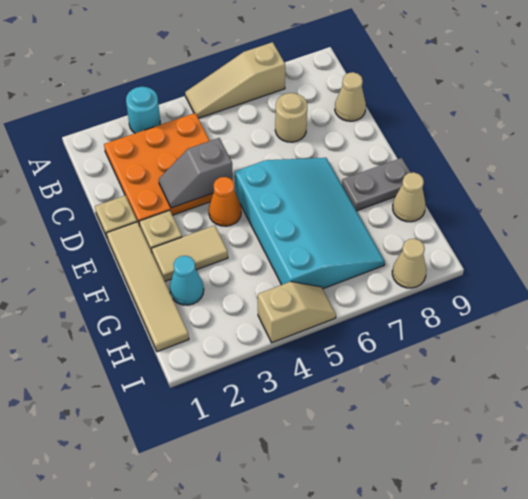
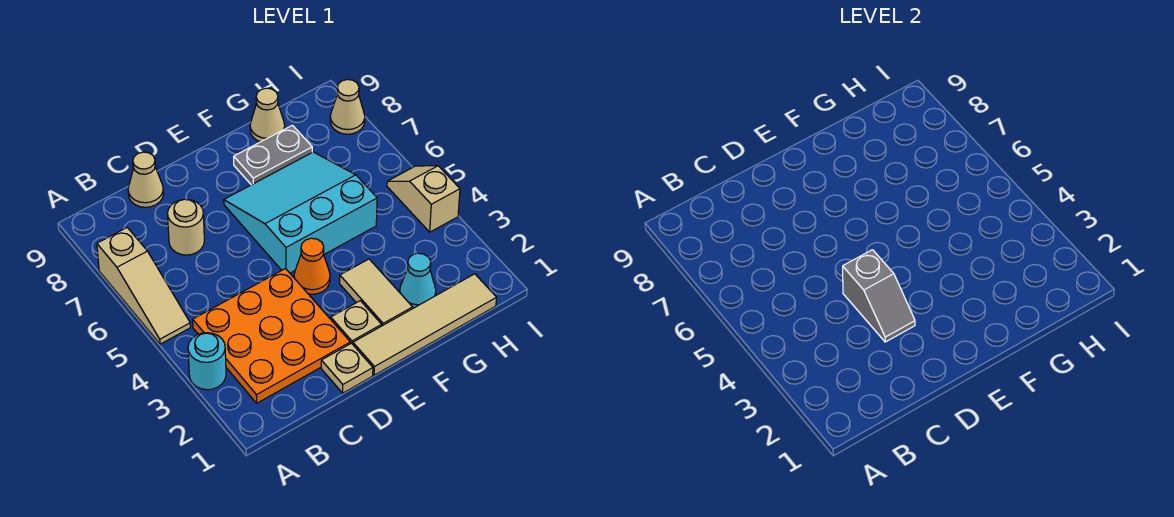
cyan slope E5:H7 level 1 top 5 -> cyan slope E5:G7 level 1 top 5
grey plate F8:F9 level 1 -> grey plate F8:G8 level 1

